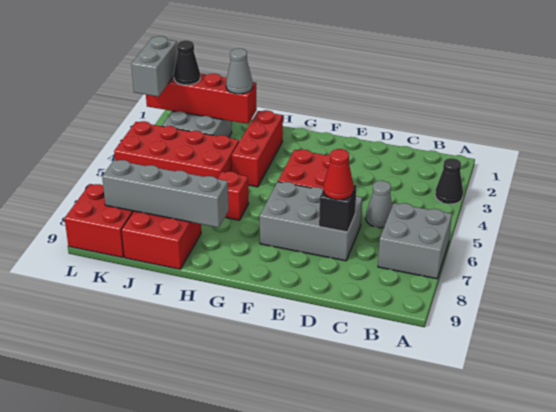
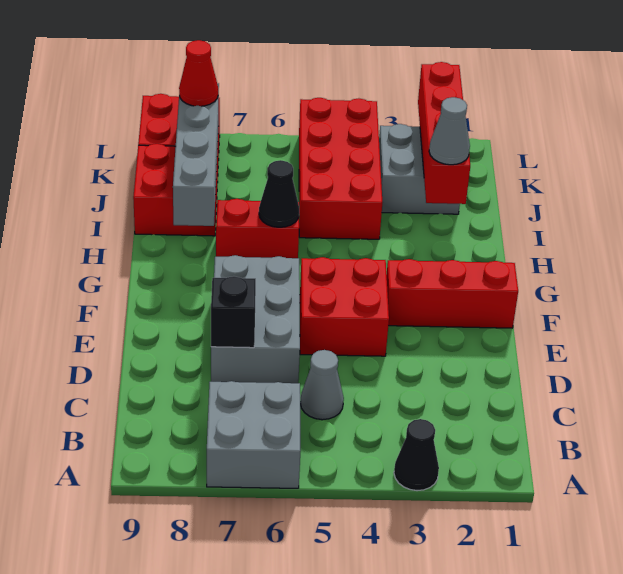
red cone D7 level 3 -> red cone K8 level 3
red brick H2:H4 level 1 -> red brick F1:F3 level 1
red brick H6 level 1 -> red brick H6:H7 level 1
black cone K2 level 3 -> black cone H6 level 2
grey brick L2:L3 level 3 -> none

